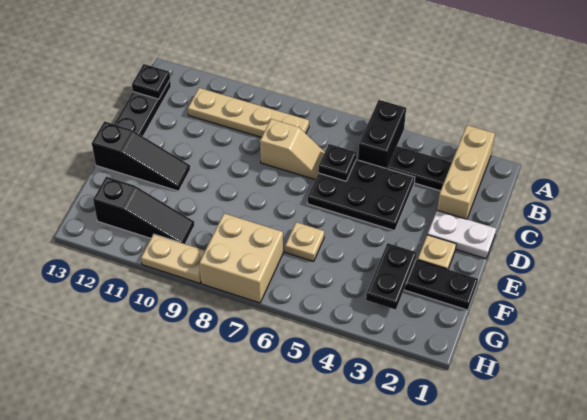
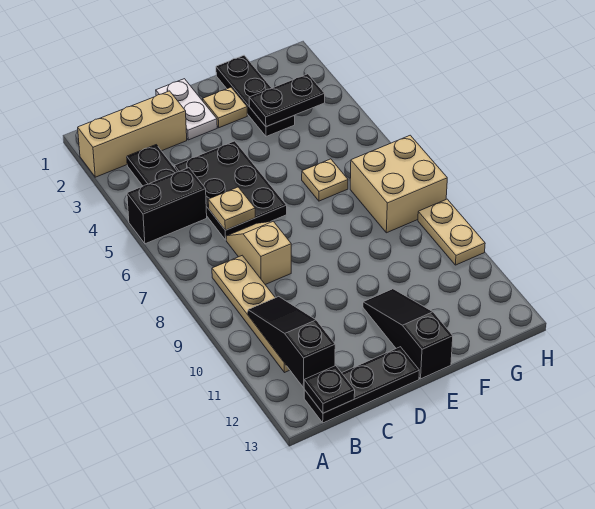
black plate C6 level 2 -> tan plate C6 level 2
black slope G10:G12 level 1 top 12 -> black slope B10:B12 level 2 top 12

